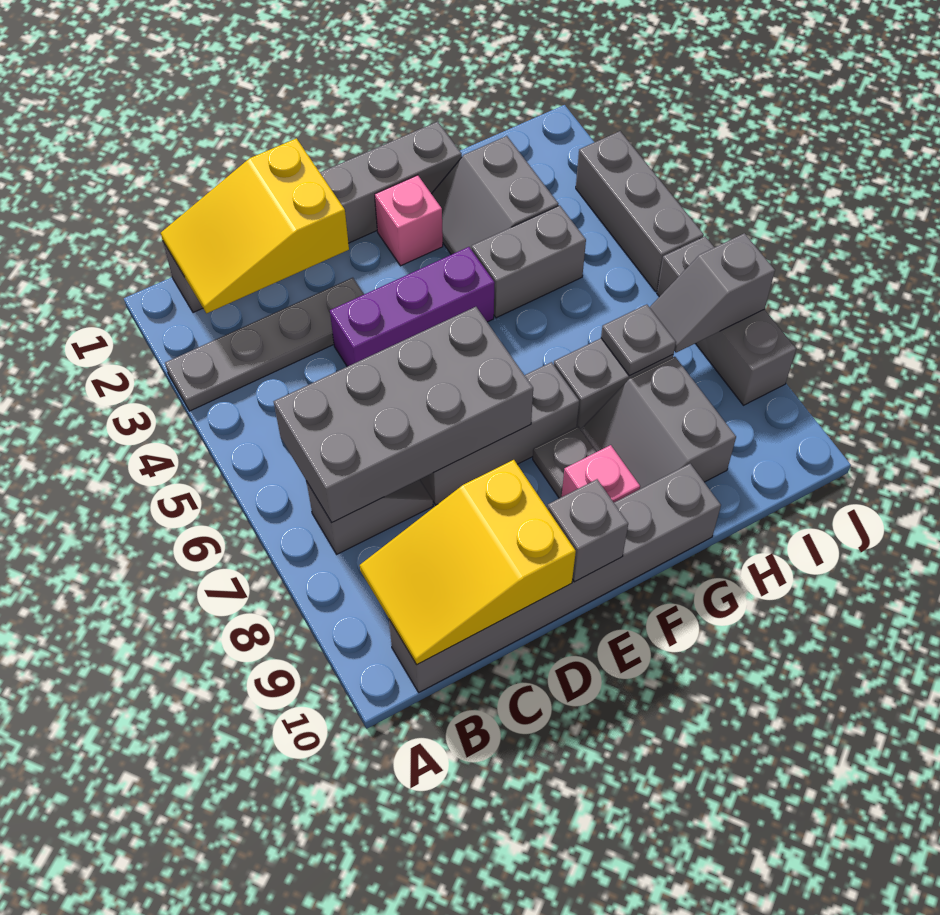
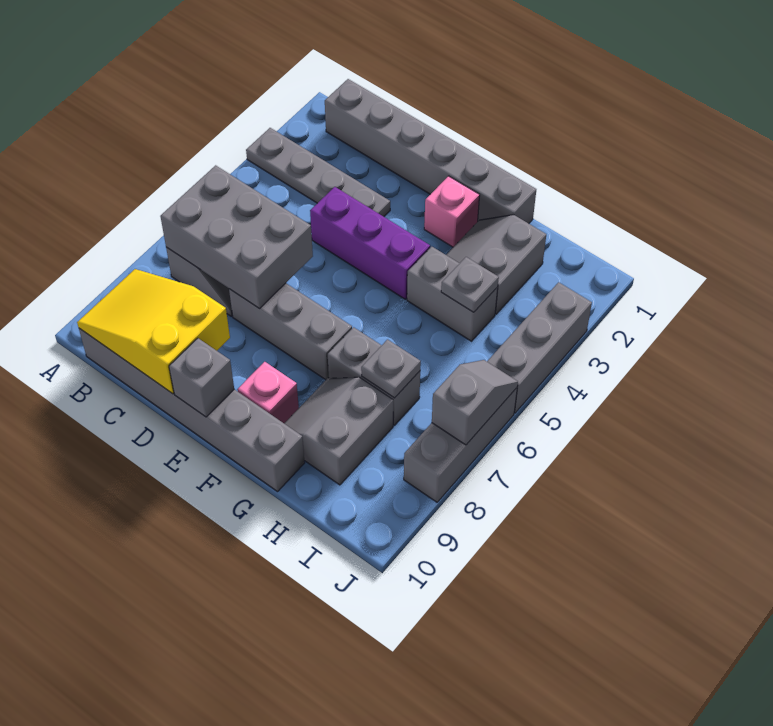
yellow slope B1:D2 level 2 top D -> none
grey brick B6:E7 level 2 -> grey brick B6:D7 level 2
grey plate F8 level 1 -> grey plate H4 level 2
grey slope I7:J7 level 2 top J -> grey slope J6:J7 level 2 top 7

